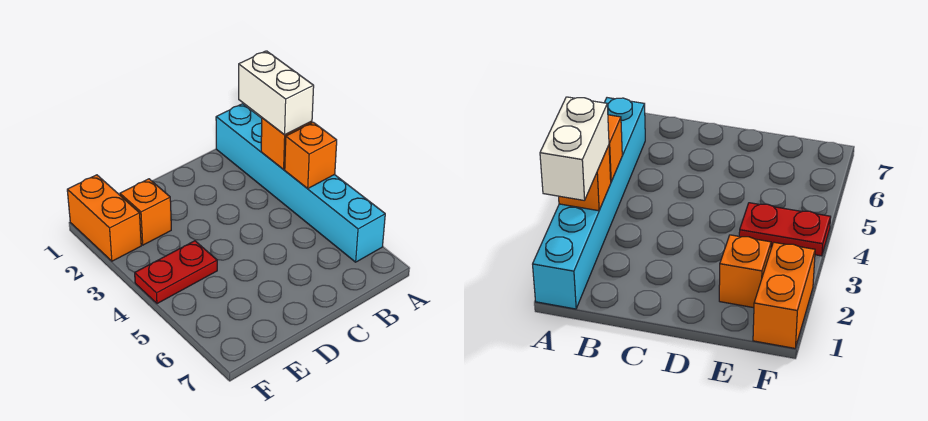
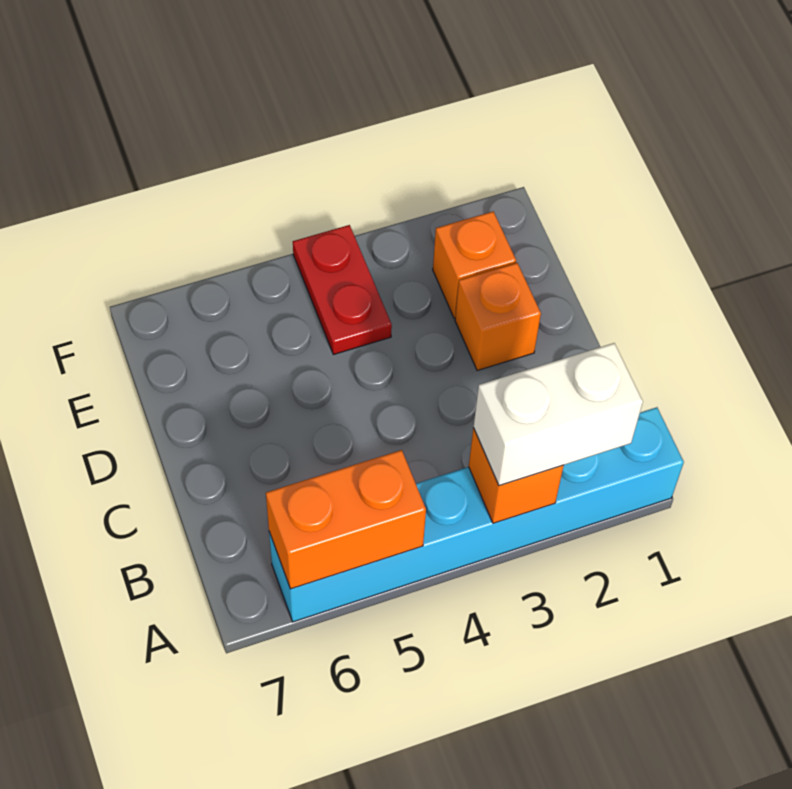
orange brick A4 level 2 -> orange brick D2 level 1
orange brick F1:F2 level 1 -> orange brick A5:A6 level 2

